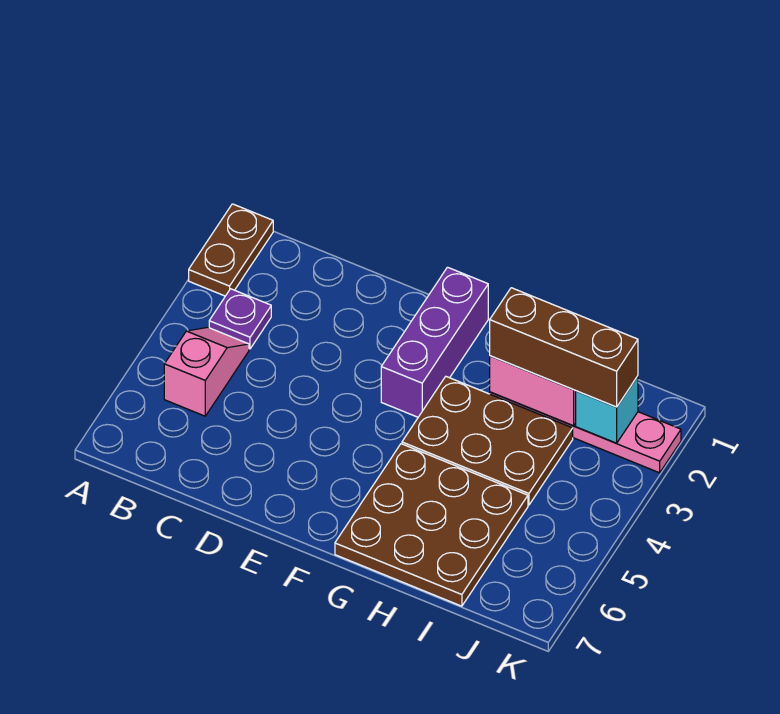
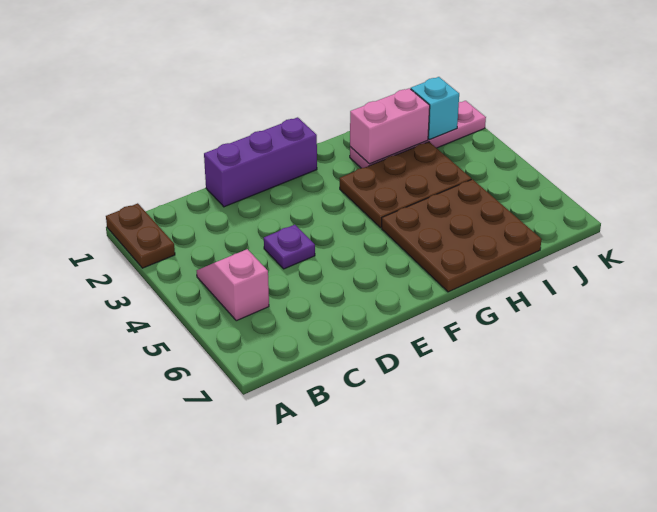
purple plate B3 level 1 -> purple plate D4 level 1
purple brick F1:F3 level 1 -> purple brick D1:F1 level 1
brown brick H2:J2 level 3 -> none

